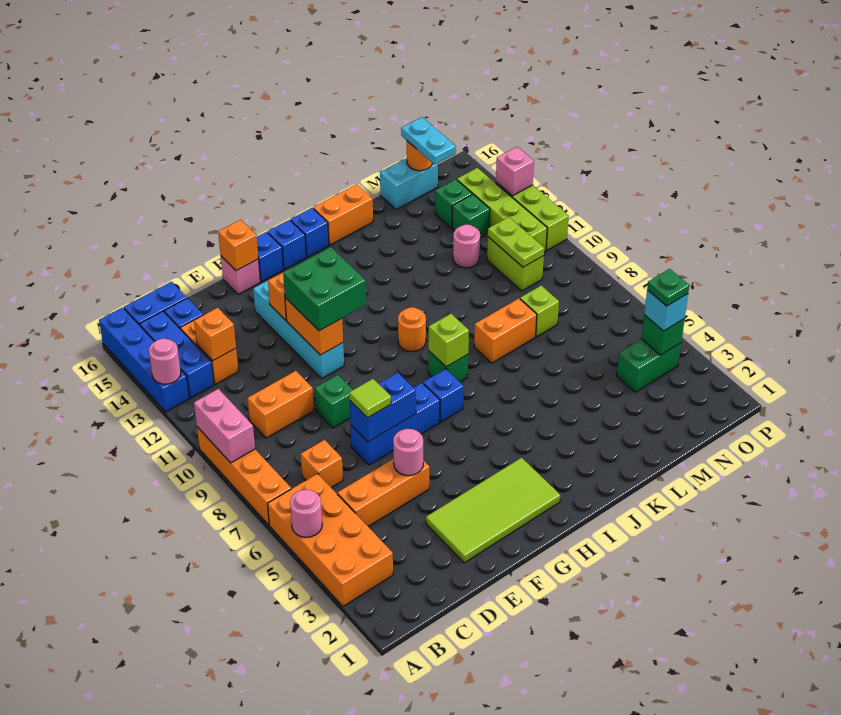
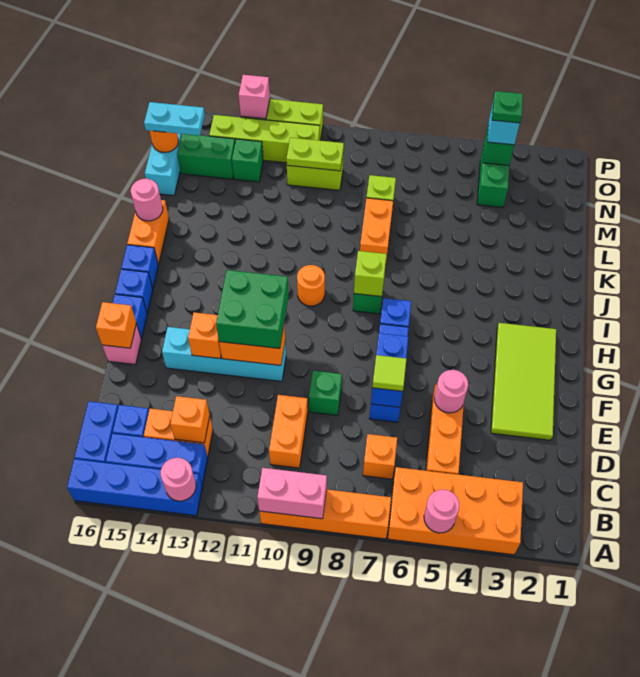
pink round brick M12 level 1 -> pink round brick K16 level 2
green brick N14 level 1 -> green brick N14:N15 level 1

